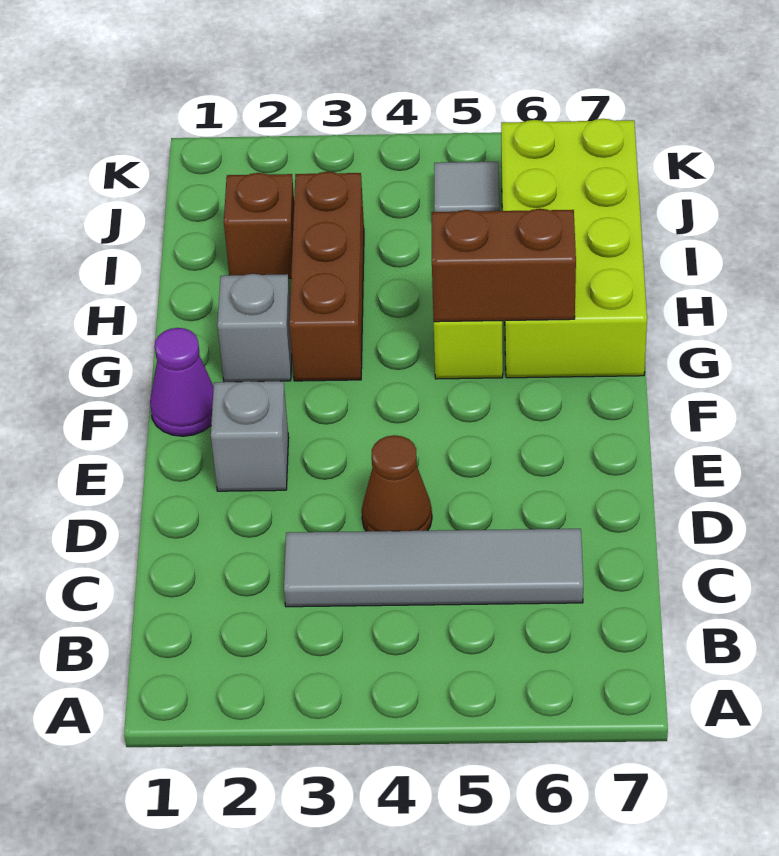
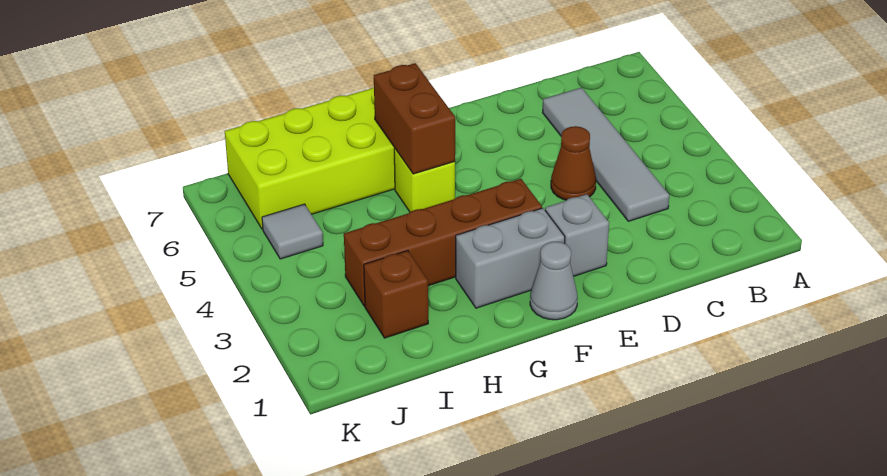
purple cone F1 level 1 -> grey cone F1 level 1
grey brick G2 level 1 -> grey brick F2:G2 level 1
brown brick G3:I3 level 1 -> brown brick F3:I3 level 1

